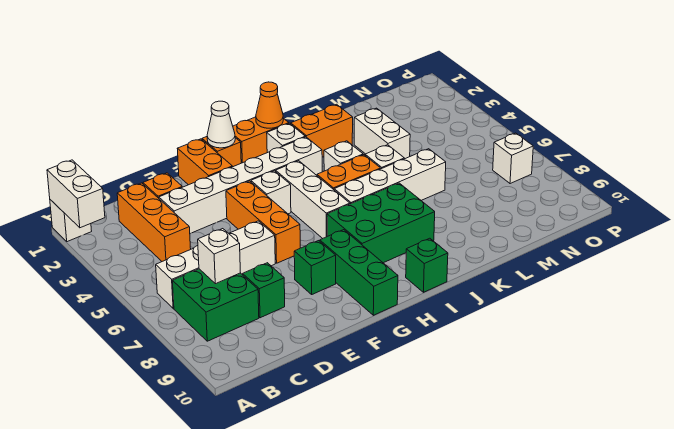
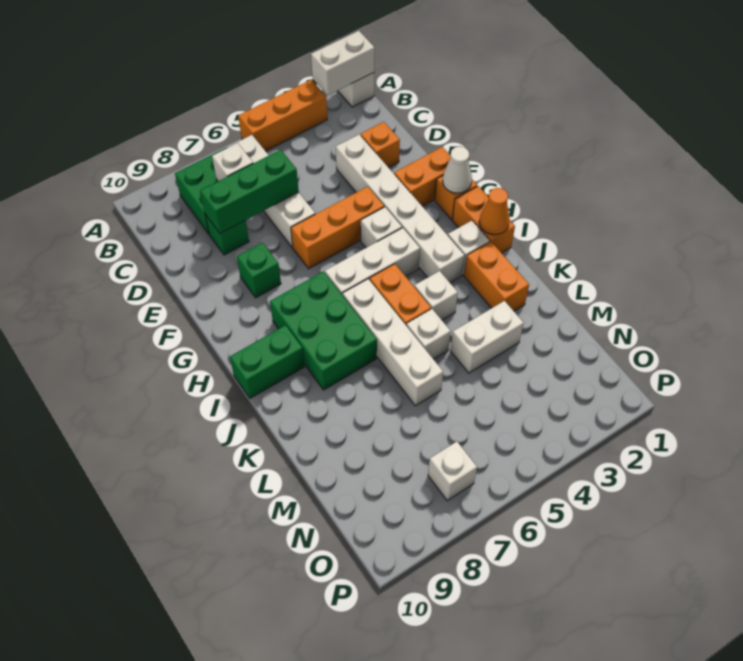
orange brick C2:C4 level 1 -> orange brick A3:A5 level 1
green brick G8:G10 level 1 -> green brick D6:D8 level 2
green brick I10 level 1 -> green brick I9:I10 level 1

